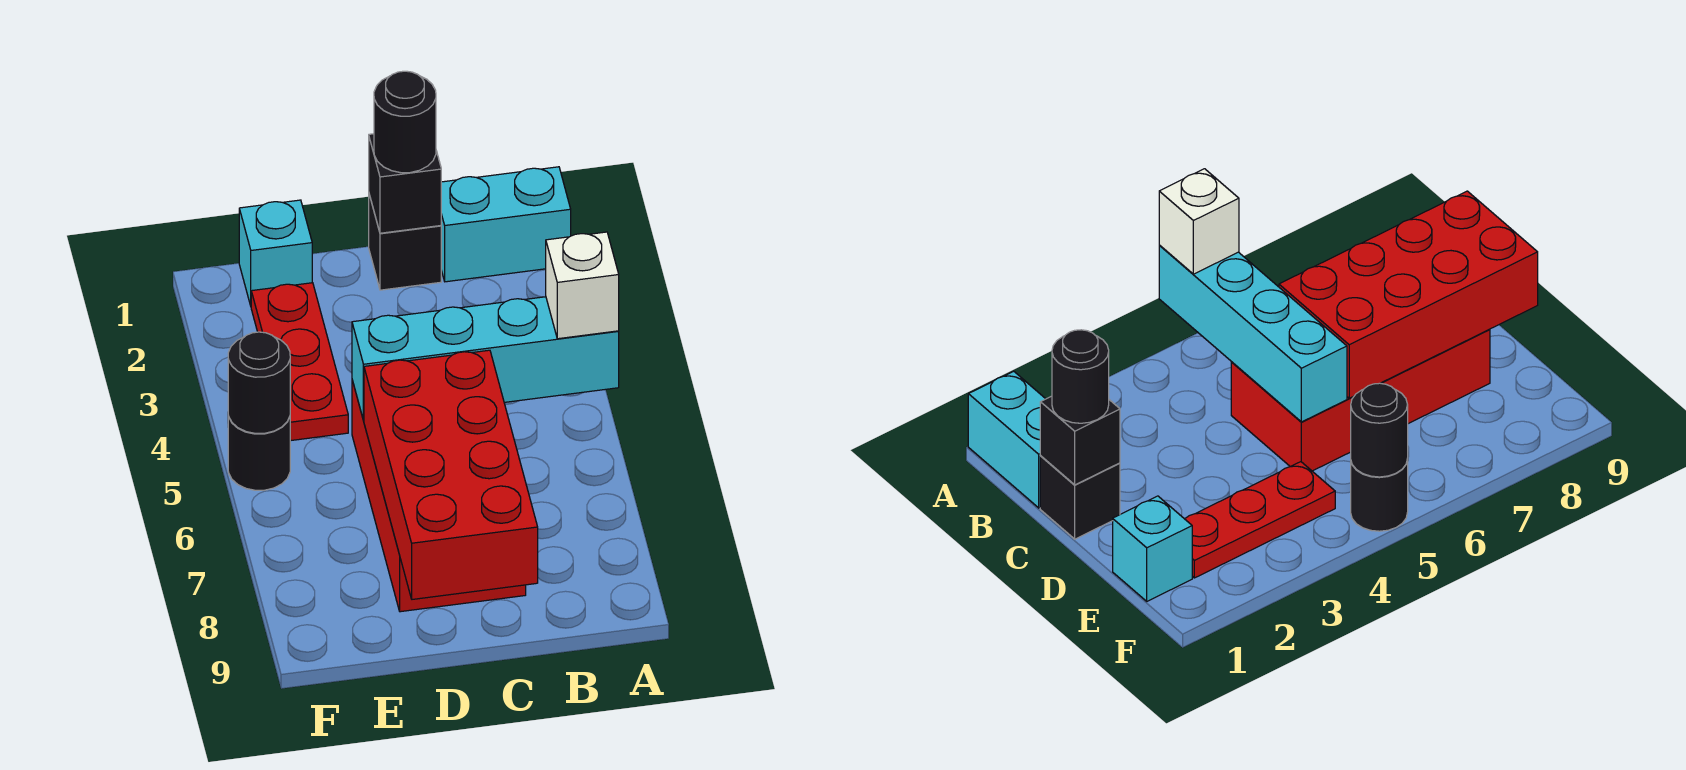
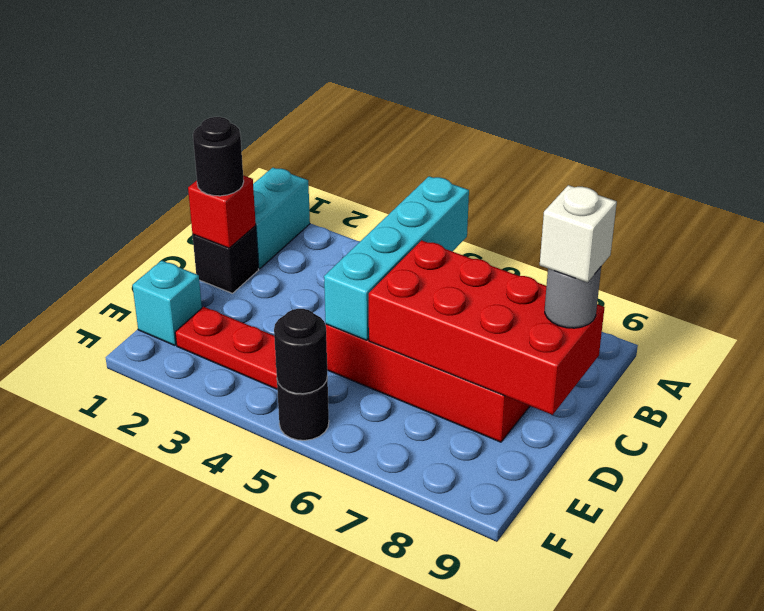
white brick A5 level 3 -> white brick C9 level 4
black brick C1 level 2 -> red brick C1 level 2
none -> grey round brick C9 level 3

